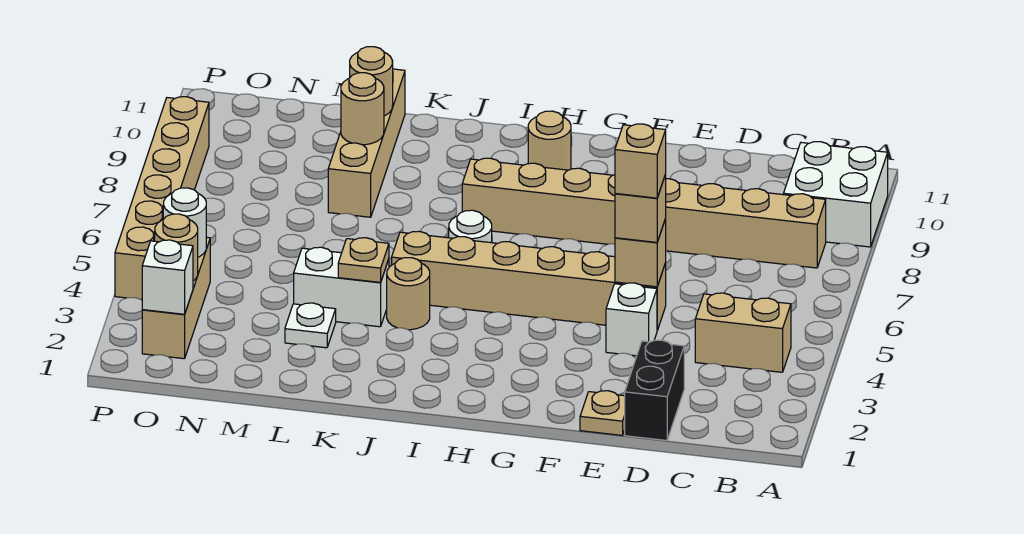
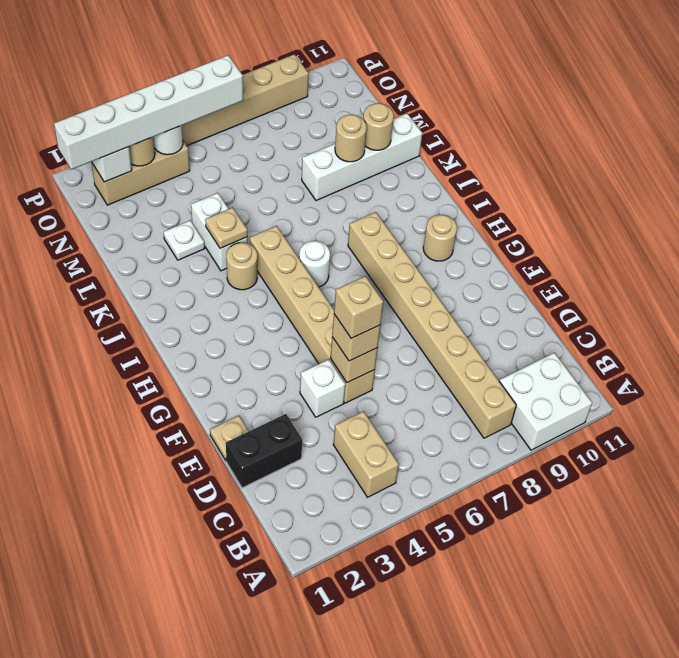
tan brick L8:L11 level 1 -> white brick L8:L11 level 1
none -> white brick O1:O6 level 3

